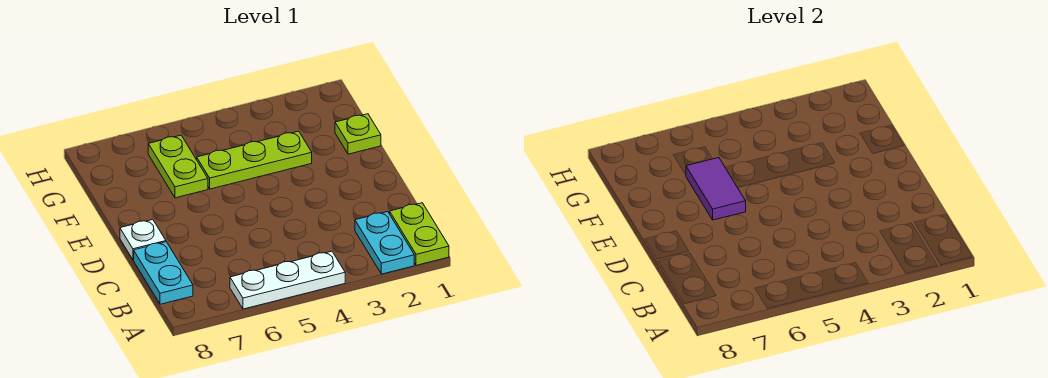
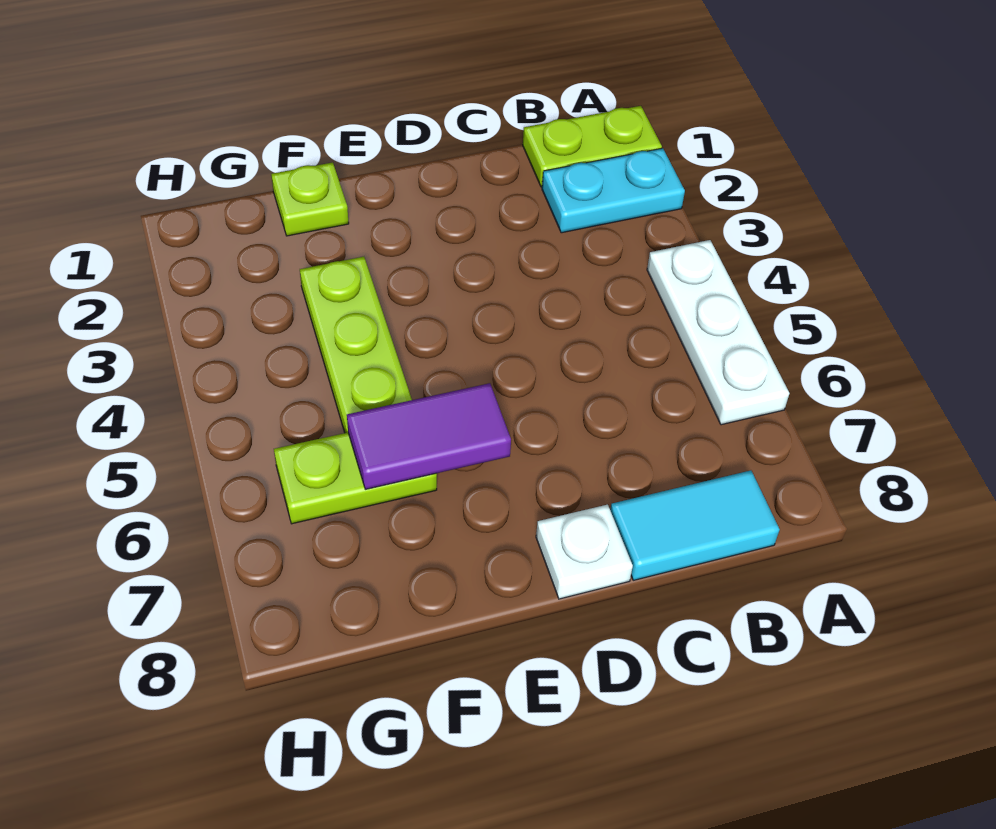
cyan plate B8:C8 level 1 -> cyan tile B8:C8 level 1

